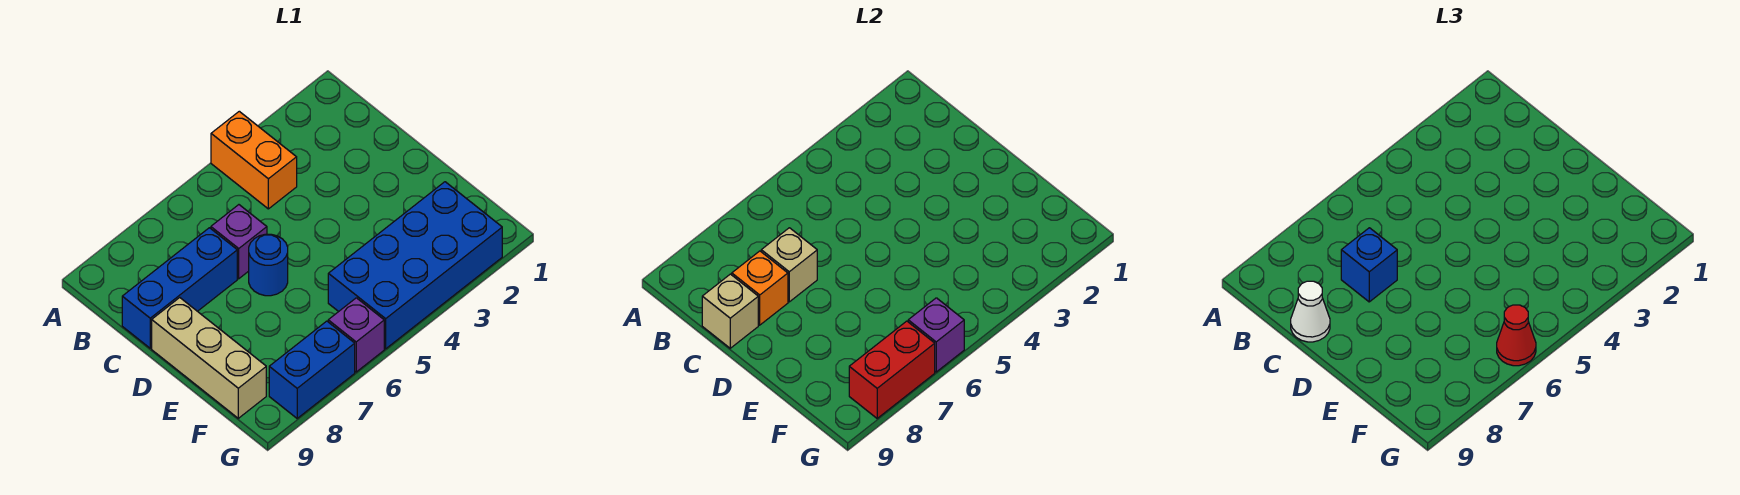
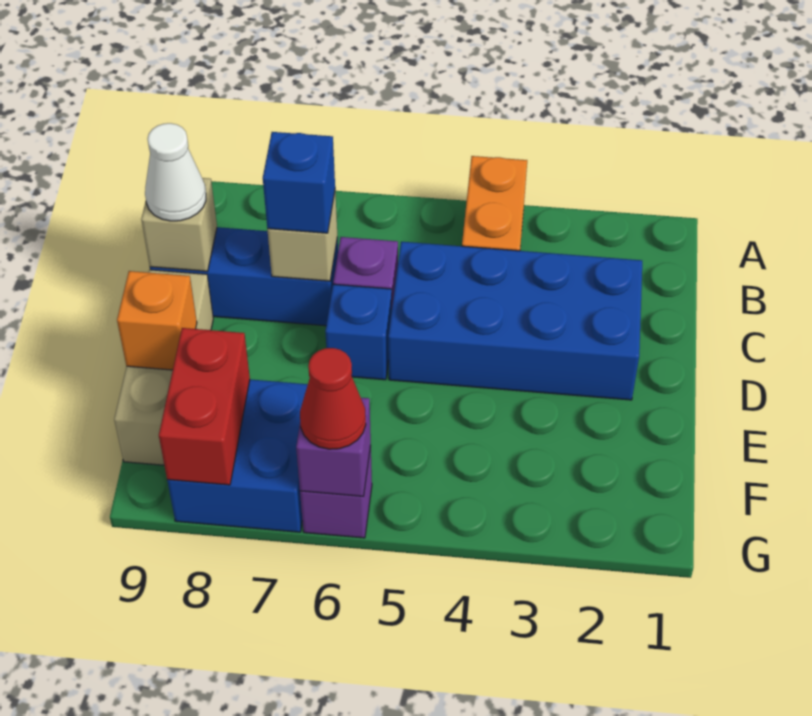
orange brick C8 level 2 -> orange brick E9 level 2
blue round brick D6 level 1 -> blue brick D6 level 1
blue brick F2:G5 level 1 -> blue brick C2:D5 level 1
blue brick G7:G8 level 1 -> blue brick F7:G8 level 1
red brick G7:G8 level 2 -> red brick F8:G8 level 2

